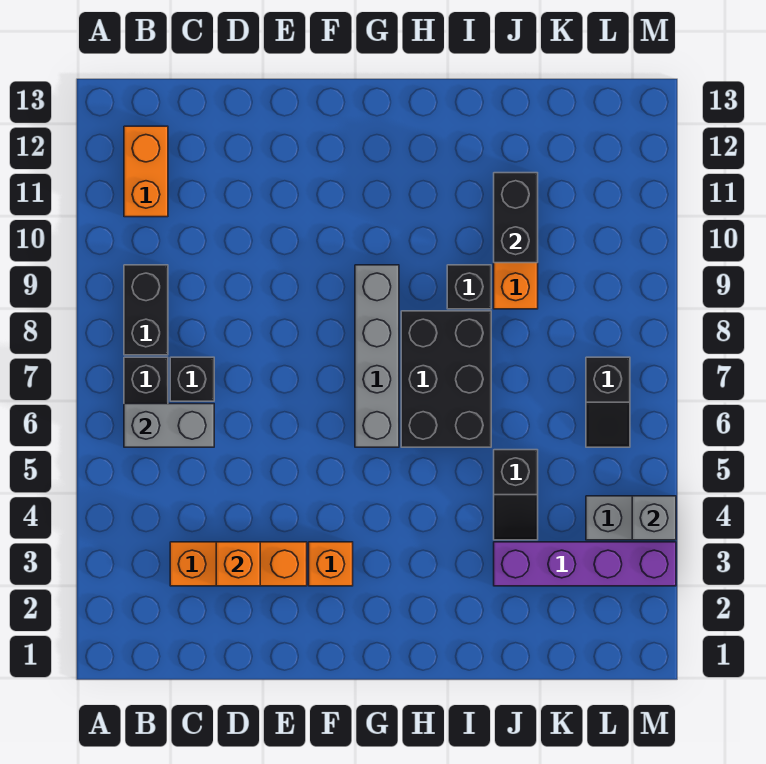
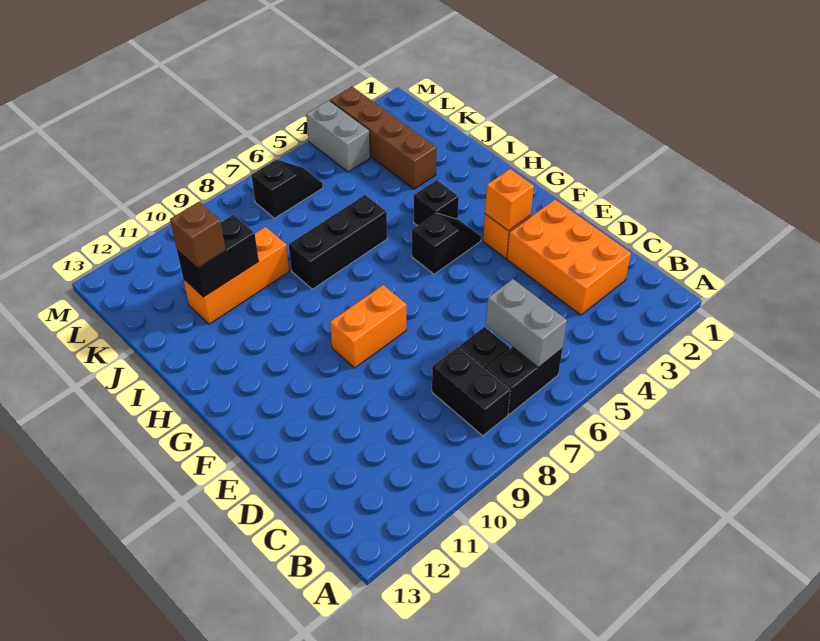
black brick B8:B9 level 1 -> black brick B8:C8 level 1
orange brick B11:B12 level 1 -> orange brick F8:F9 level 1
orange brick C3:E3 level 1 -> orange brick C2:E3 level 1
orange brick D3 level 2 -> orange brick F3 level 2
grey brick G6:G9 level 1 -> none
black brick H6:I8 level 1 -> black brick I6:I8 level 1
black brick I9 level 1 -> black brick H4 level 1
purple brick J3:M3 level 1 -> brown brick J3:M3 level 1
black slope J4:J5 level 1 top 5 -> black slope G4:G5 level 1 top 5
none -> brown brick J11 level 3
grey brick M4 level 2 -> none

